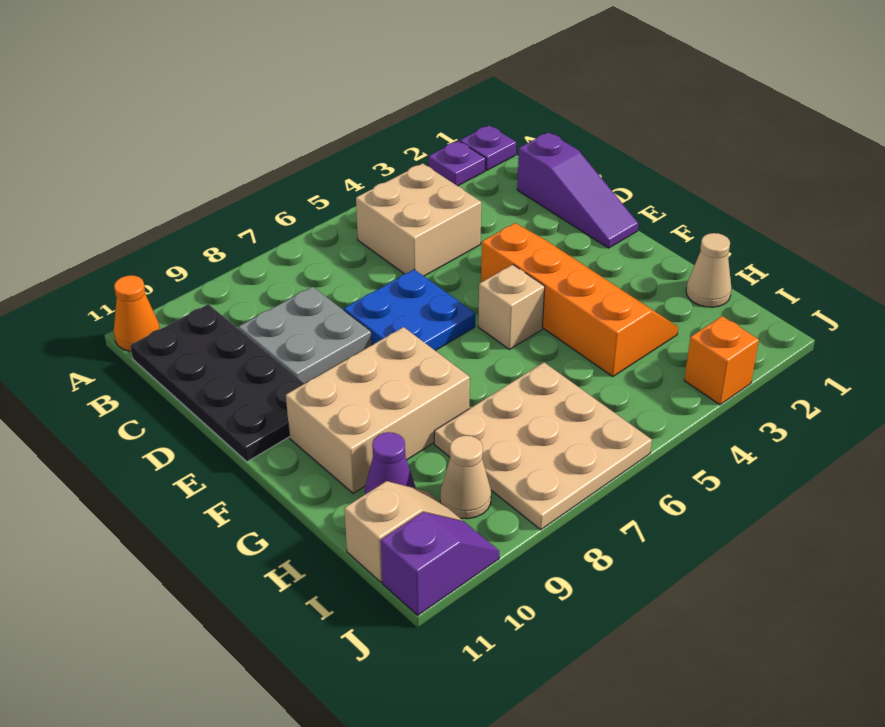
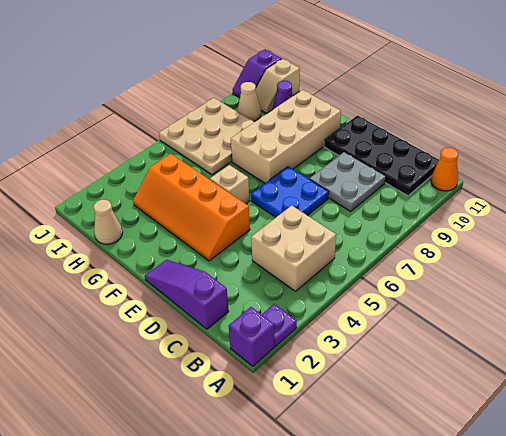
purple plate A1 level 1 -> purple brick A1 level 1
tan brick F8:G10 level 1 -> tan brick F7:G10 level 1
orange brick J3 level 1 -> none

